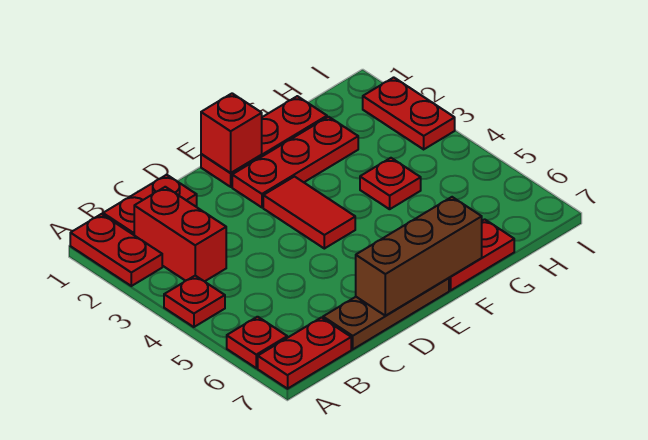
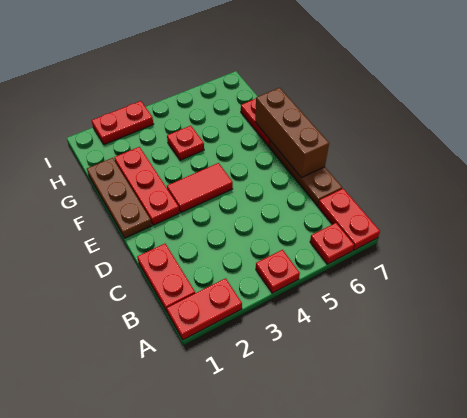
red brick B2:B3 level 1 -> none
red plate E1:G1 level 1 -> brown plate E1:G1 level 1
red brick E1 level 2 -> none

